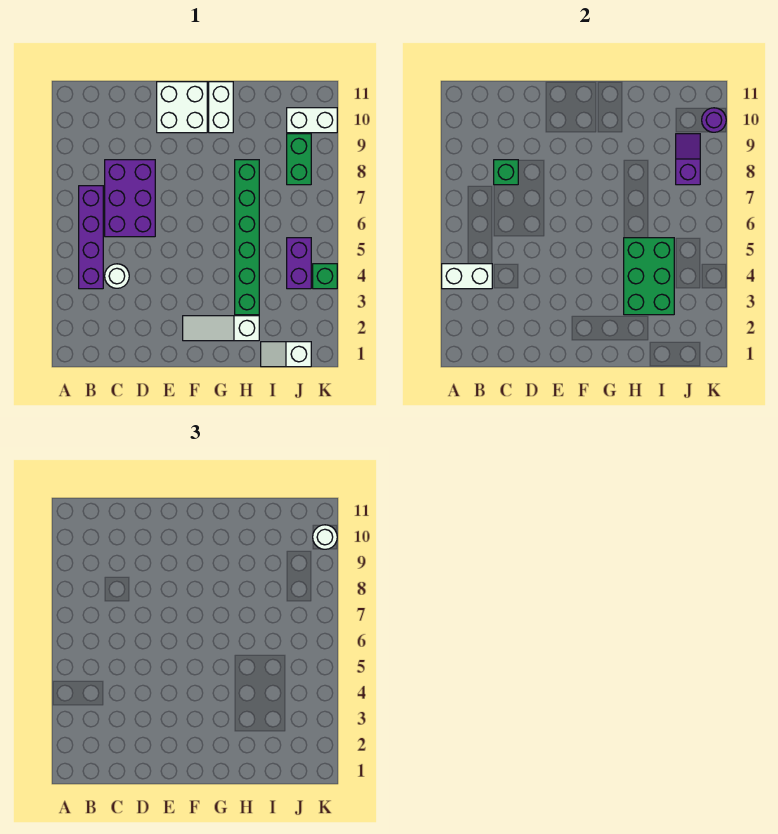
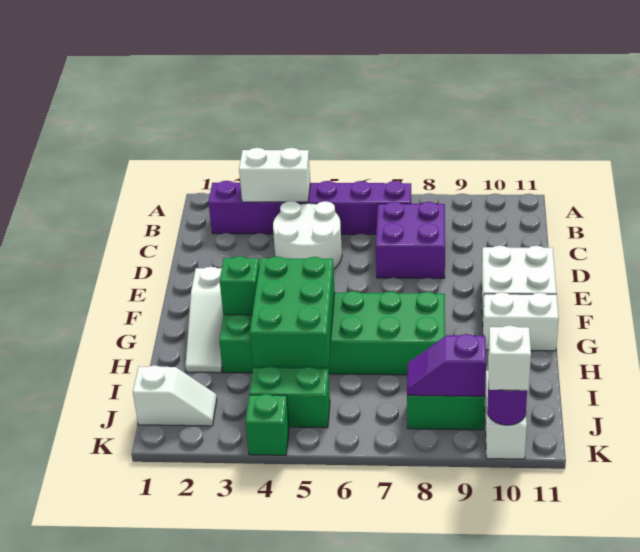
white brick A4:B4 level 2 -> white brick B3:B4 level 2
purple brick B4:B7 level 1 -> purple brick B2:B7 level 1
white round brick C4 level 1 -> white round brick C4:D5 level 1
purple brick C6:D8 level 1 -> purple brick C7:D8 level 1
green brick C8 level 2 -> green brick G3 level 2
white slope F2:H2 level 1 top H -> white slope F2:H2 level 1 top F
green brick H3:H8 level 1 -> green brick G3:H8 level 1
green brick H3:I5 level 2 -> green brick G4:I5 level 2
white slope I1:J1 level 1 top J -> white slope J1:J2 level 1 top 1
purple brick J4:J5 level 1 -> green brick J4:J5 level 1
purple slope J8:J9 level 2 top 8 -> purple slope J8:J9 level 2 top 9
white round brick K10 level 3 -> white brick K10 level 3

